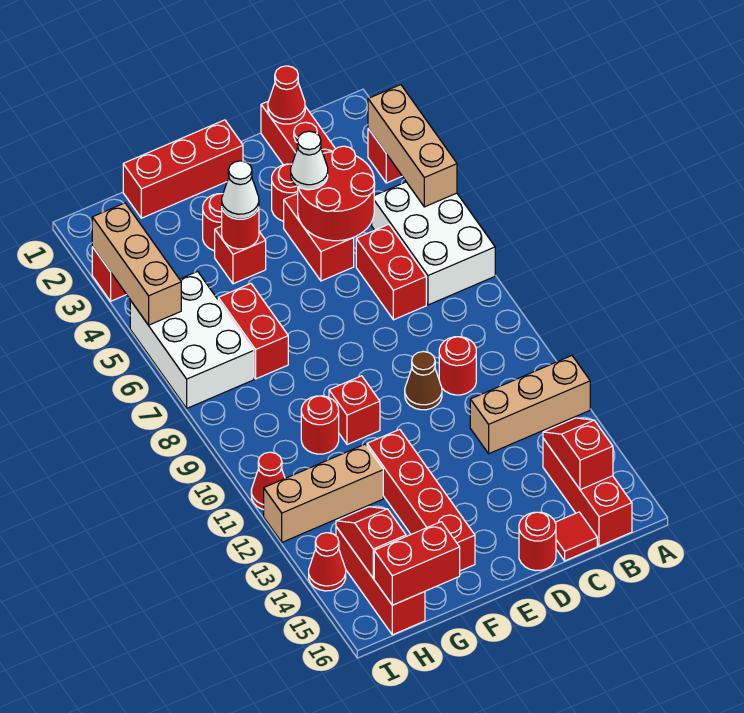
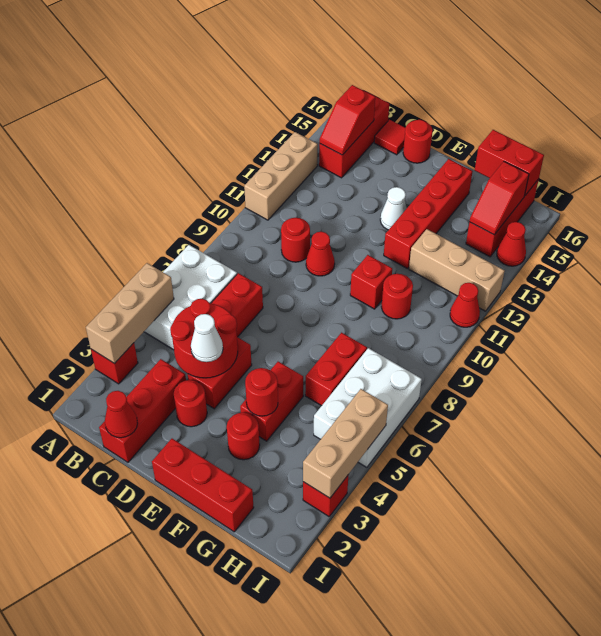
tan brick A12:C12 level 1 -> tan brick A11:A13 level 1
brown cone D10 level 1 -> red cone D10 level 1
red brick F4 level 1 -> red brick F4:F5 level 1
white cone F4 level 3 -> white cone E13 level 1

